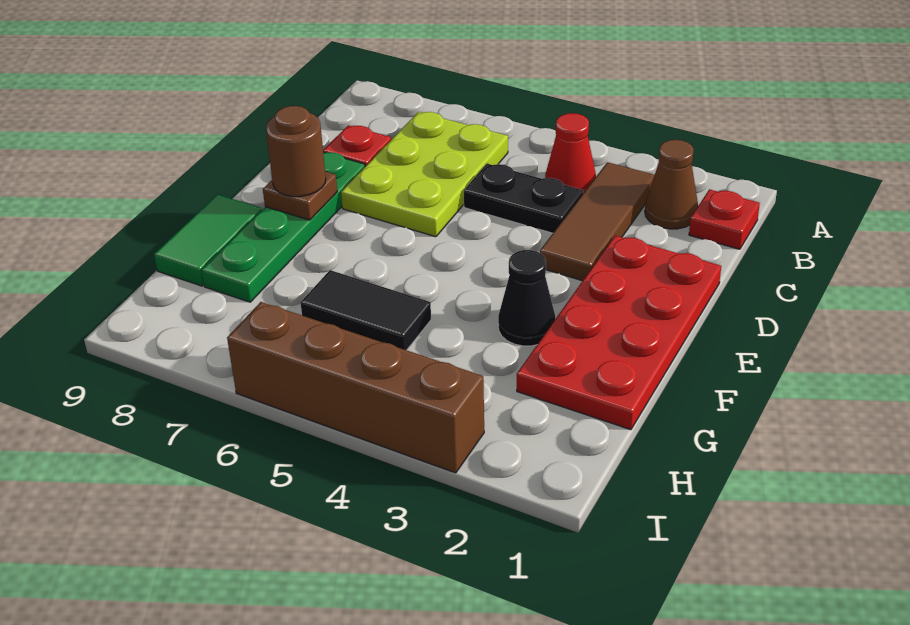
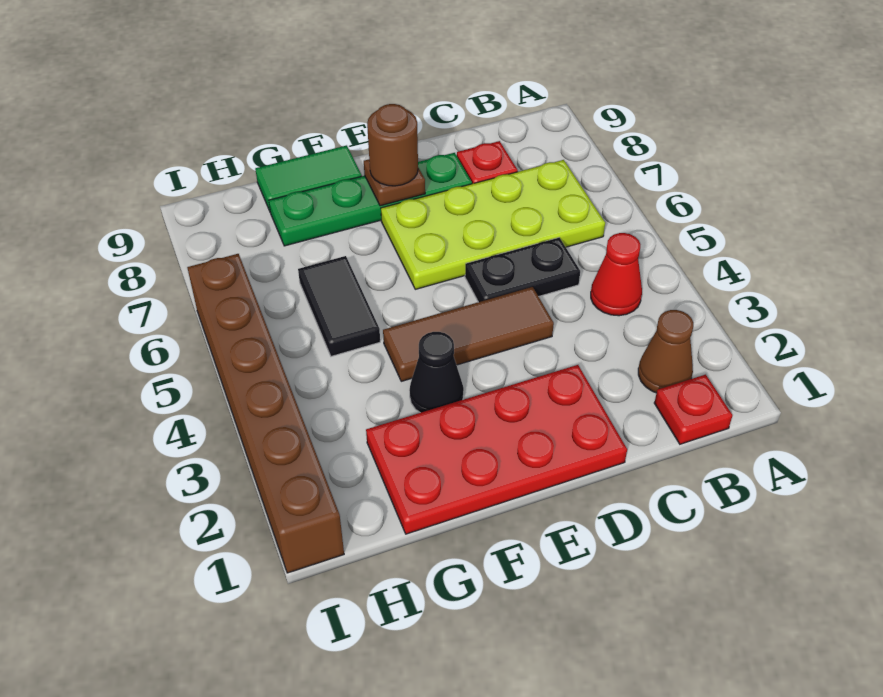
brown tile B3:D3 level 1 -> brown tile D4:F4 level 1
lime plate B6:D7 level 1 -> lime plate B6:E7 level 1
black plate C4:C5 level 1 -> black plate C5:D5 level 1
brown brick I3:I6 level 1 -> brown brick I1:I6 level 1

